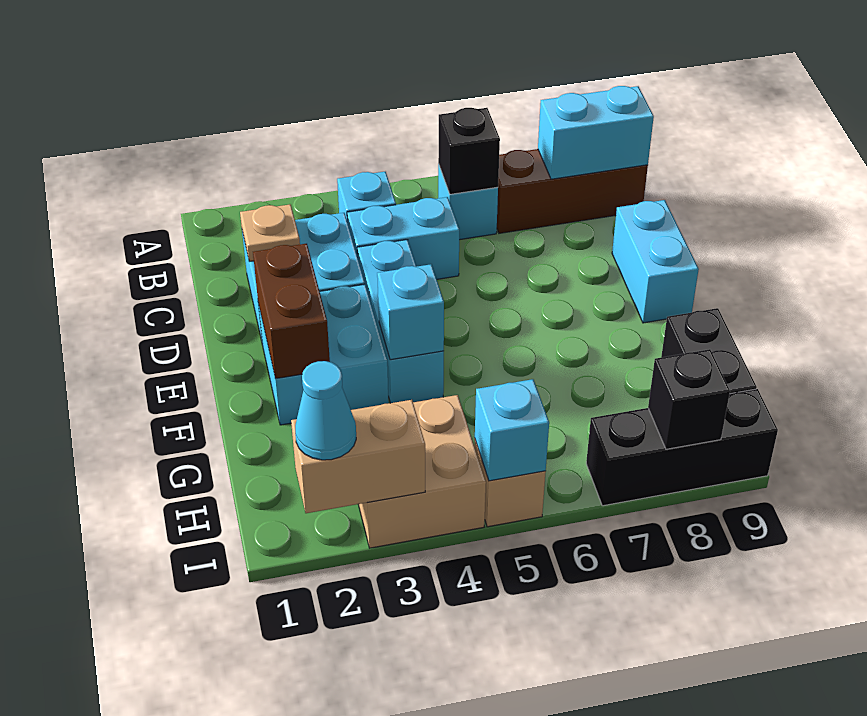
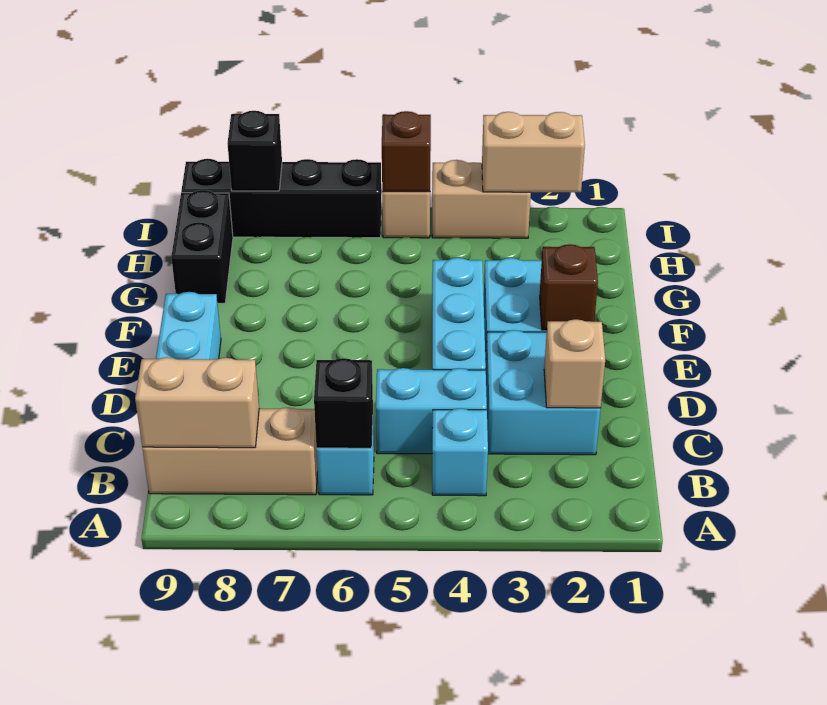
brown brick B7:B9 level 1 -> tan brick B7:B9 level 1
cyan brick B8:B9 level 2 -> tan brick B8:B9 level 2
tan plate C2 level 2 -> tan brick C2 level 2
brown brick E2:F2 level 2 -> brown brick E2 level 2
cyan brick F4 level 2 -> none
tan brick H3:I4 level 1 -> tan brick I3:I4 level 1
cyan cone I2 level 3 -> none
cyan brick I5 level 2 -> brown brick I5 level 2
black brick I7:I9 level 1 -> black brick I6:I9 level 1

